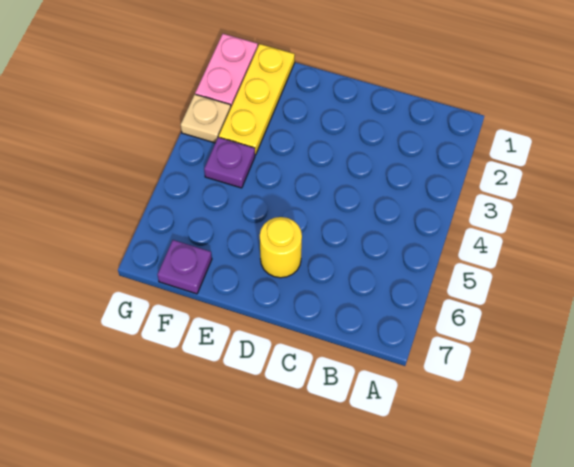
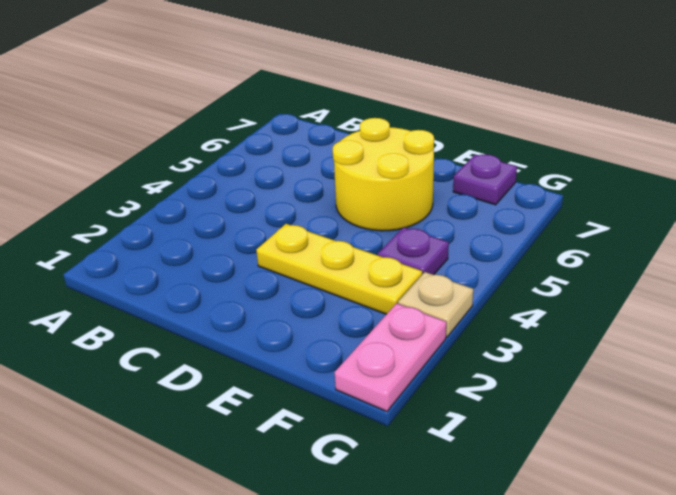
yellow round brick D6 level 1 -> yellow round brick D5:E6 level 1
yellow plate F1:F3 level 1 -> yellow plate D3:F3 level 1

